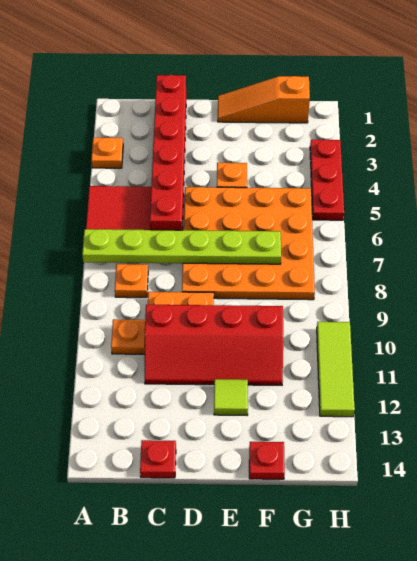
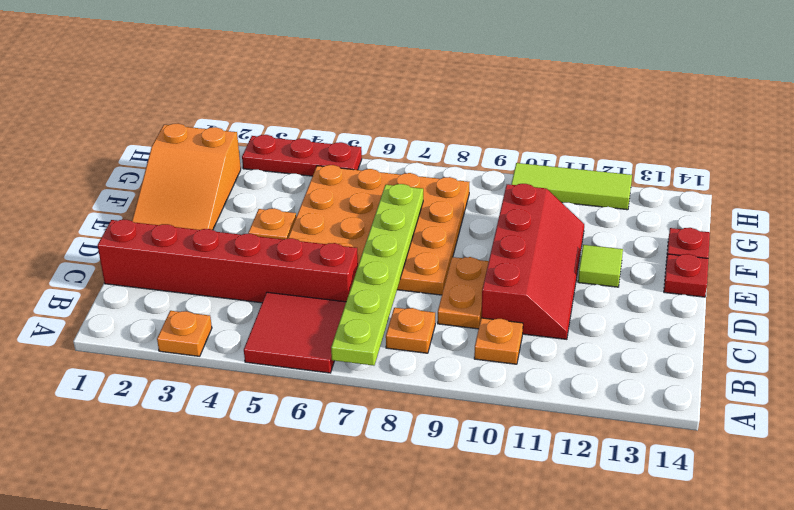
red plate C14 level 1 -> red plate E14 level 1
orange slope E1:G1 level 1 top G -> orange slope E1:G2 level 1 top G

